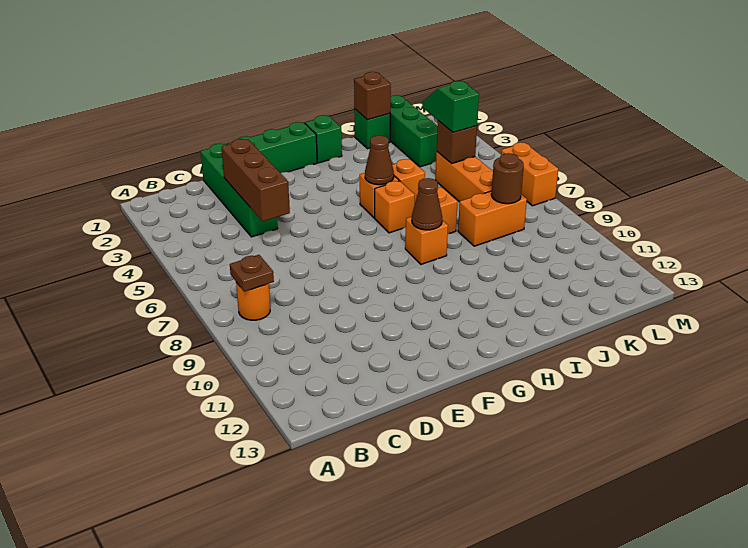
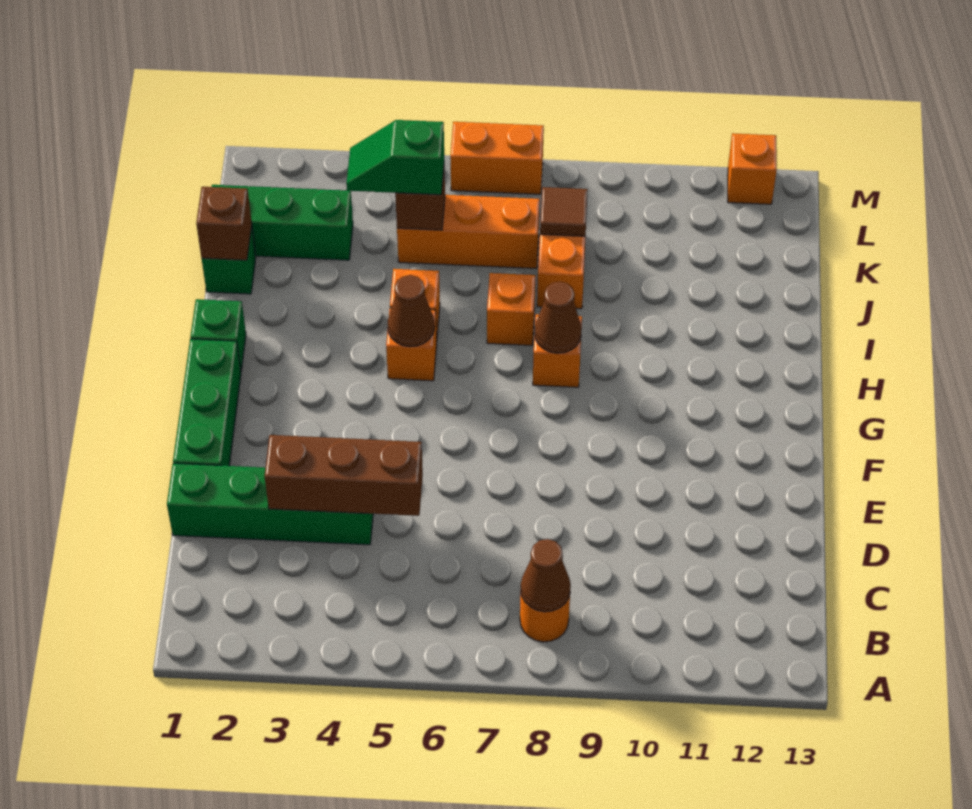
brown plate B8 level 2 -> brown cone B8 level 2
orange brick H6 level 1 -> orange brick M12 level 1
brown round brick K8 level 2 -> brown tile K8 level 2

